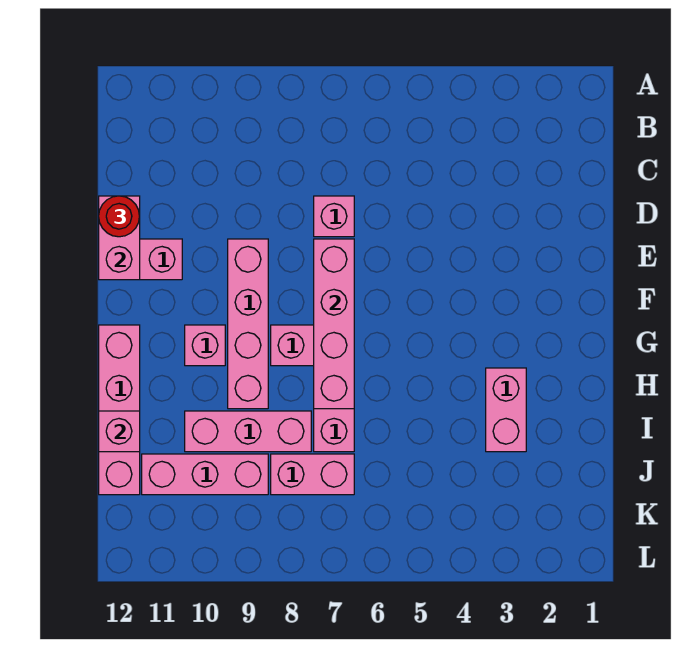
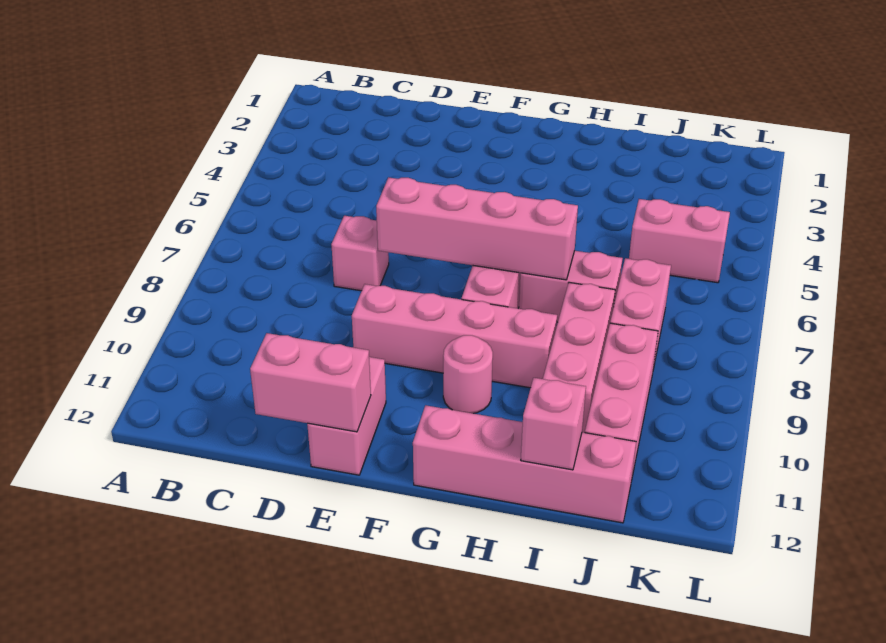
red round brick D12 level 3 -> none
pink brick G10 level 1 -> pink round brick G10 level 1
pink brick H3:I3 level 1 -> pink brick J5:K5 level 1

